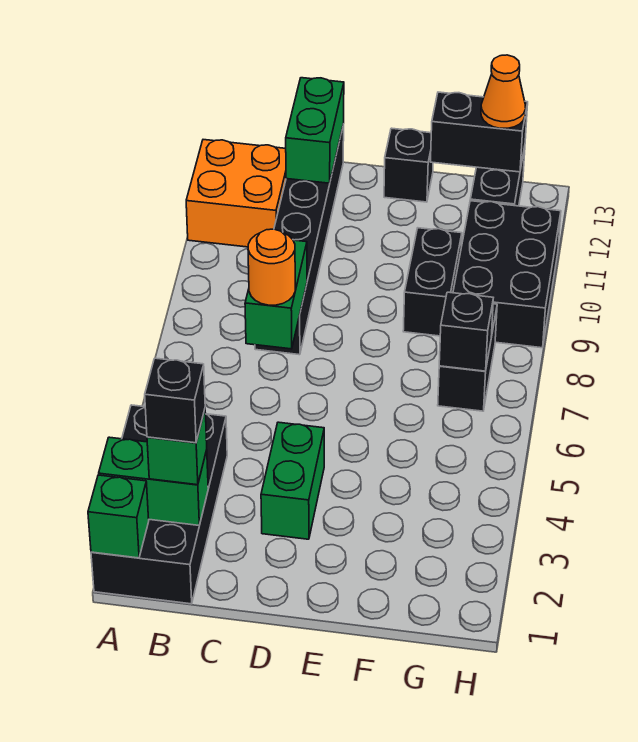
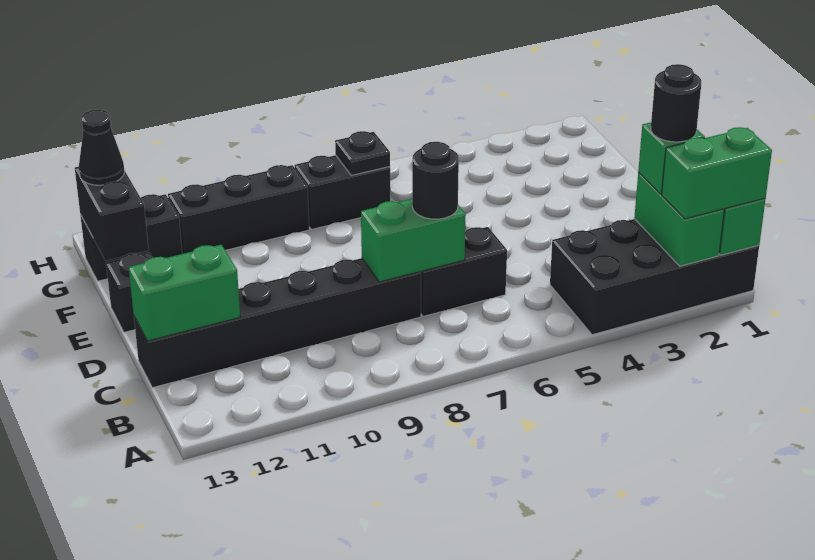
orange brick A11:B12 level 1 -> none
black brick B2 level 4 -> black round brick B2 level 4
orange round brick C7 level 3 -> black round brick C7 level 3
green brick D3:D4 level 1 -> green brick A1:A2 level 3
black brick F9:F10 level 1 -> black brick C6:C7 level 1
black brick G7 level 2 -> black plate G7 level 2
black brick G9:H11 level 1 -> black brick G9:G11 level 1
orange cone G13 level 3 -> black cone G13 level 3

